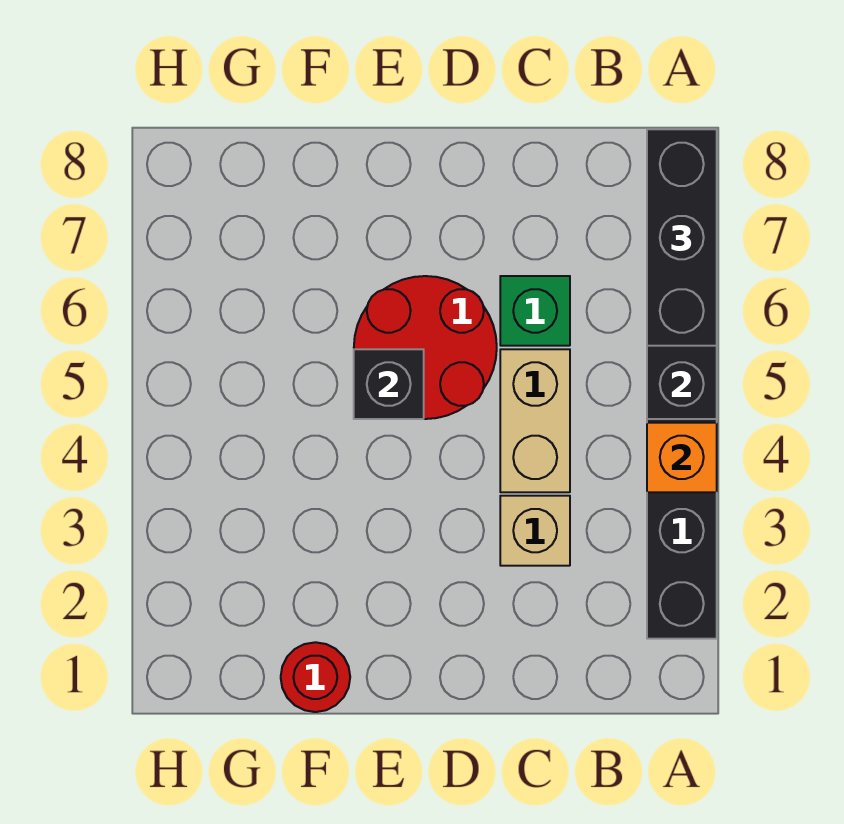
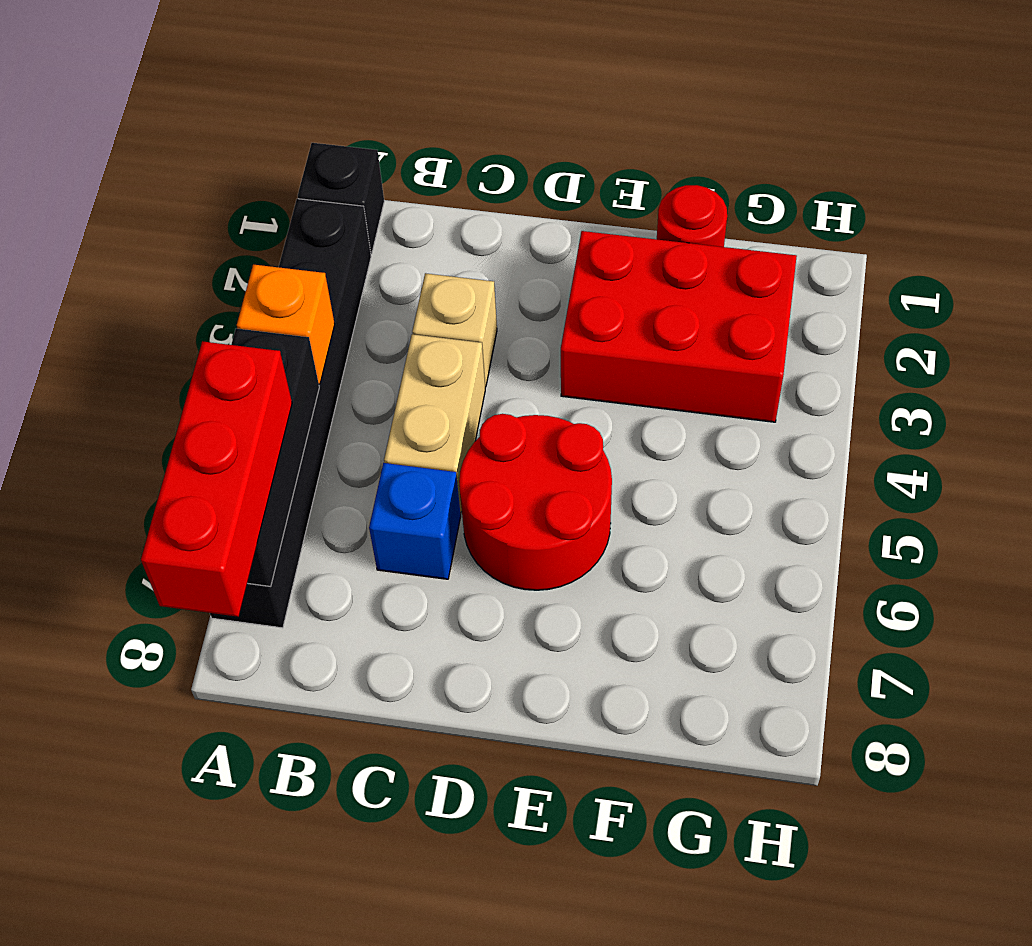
black brick A6:A8 level 3 -> red brick A6:A8 level 3
green brick C6 level 1 -> blue brick C6 level 1
none -> red brick E2:G3 level 1
black brick E5 level 2 -> black brick A1 level 1

